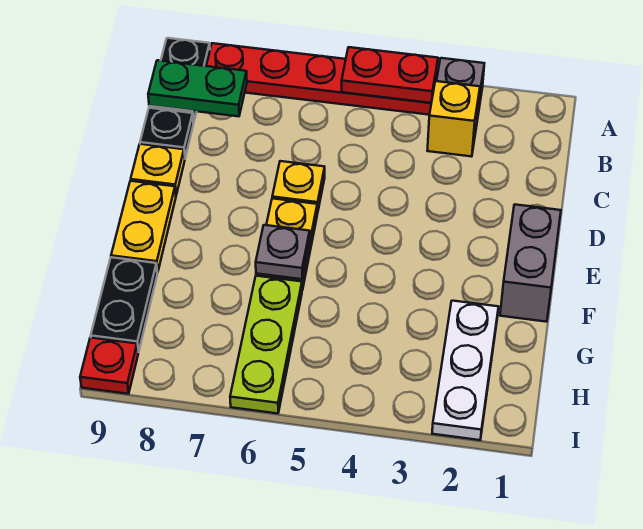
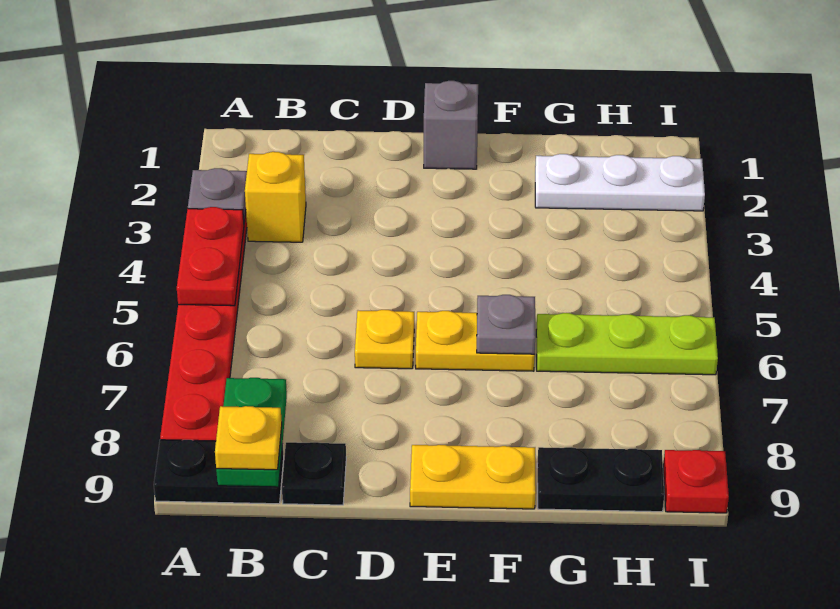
yellow plate D9 level 1 -> yellow plate B9 level 3
grey brick E1:F1 level 1 -> grey brick E1 level 1

